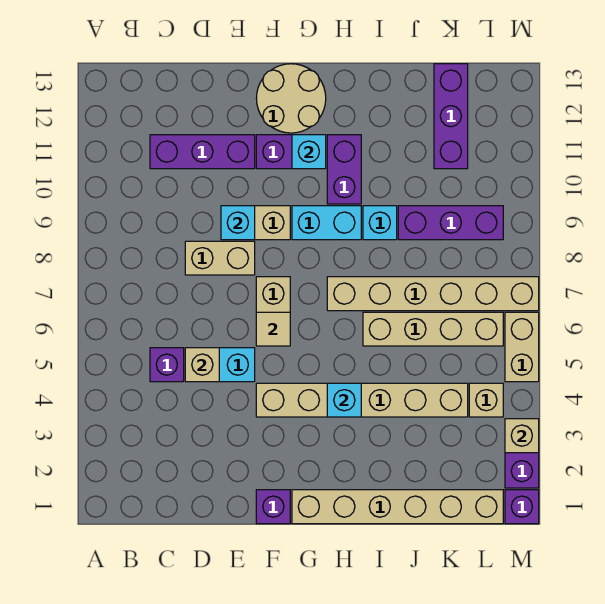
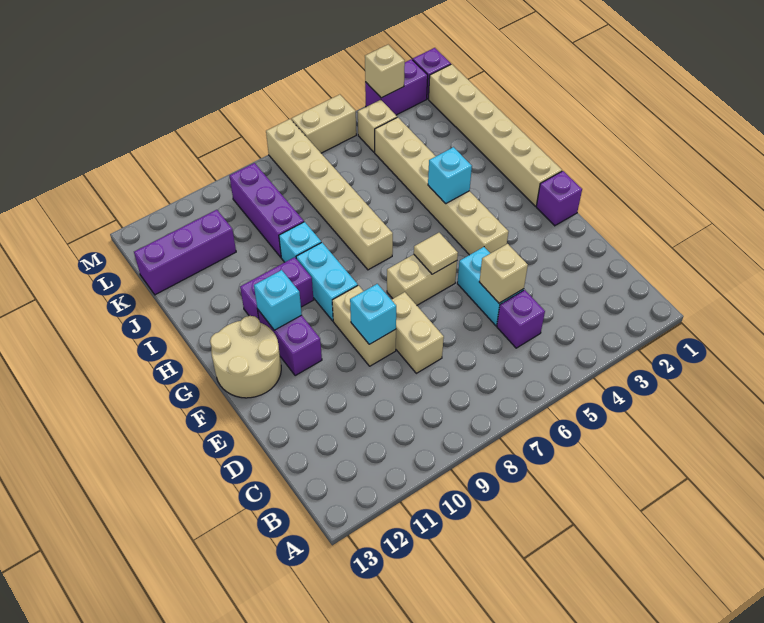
purple brick C11:E11 level 1 -> none
tan brick I6:L6 level 1 -> none

